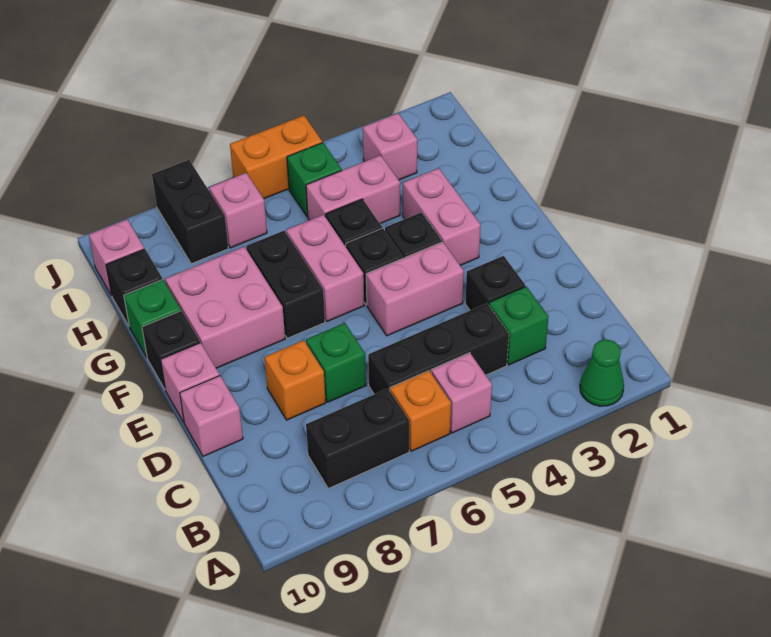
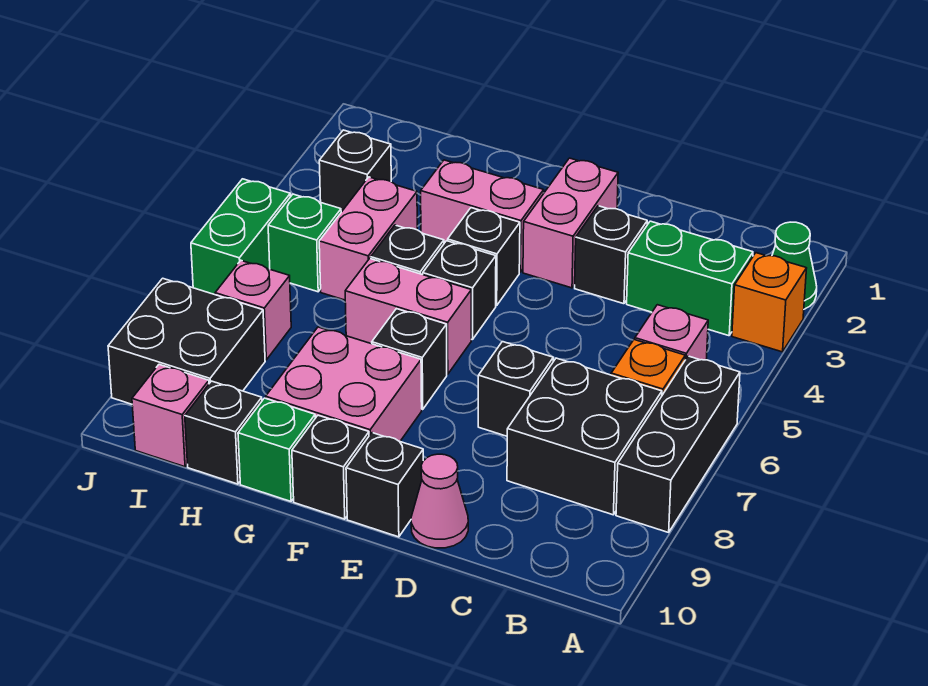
black brick B7:B8 level 1 -> black brick B7:C8 level 1
green brick C3 level 1 -> green brick B3:C3 level 1
black brick C4:C6 level 1 -> black brick A6:A8 level 1
green brick D7 level 1 -> black brick D7 level 1
orange brick D8 level 1 -> orange brick A3 level 1
pink brick D10 level 1 -> pink cone D10 level 1
pink brick E4:E5 level 1 -> pink brick E2:E3 level 1
pink brick E10 level 1 -> black brick E10 level 1
black brick F7:G7 level 1 -> black brick F7 level 1
pink brick I3 level 1 -> black brick I3 level 1
black brick I8:J8 level 1 -> black brick I8:J9 level 1
orange brick J5:J6 level 1 -> green brick J5:J6 level 1

